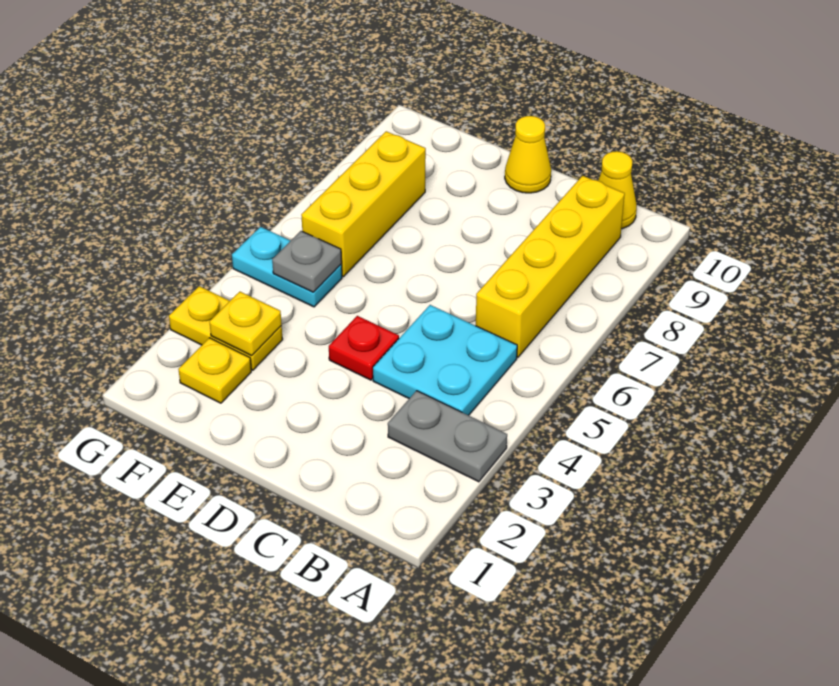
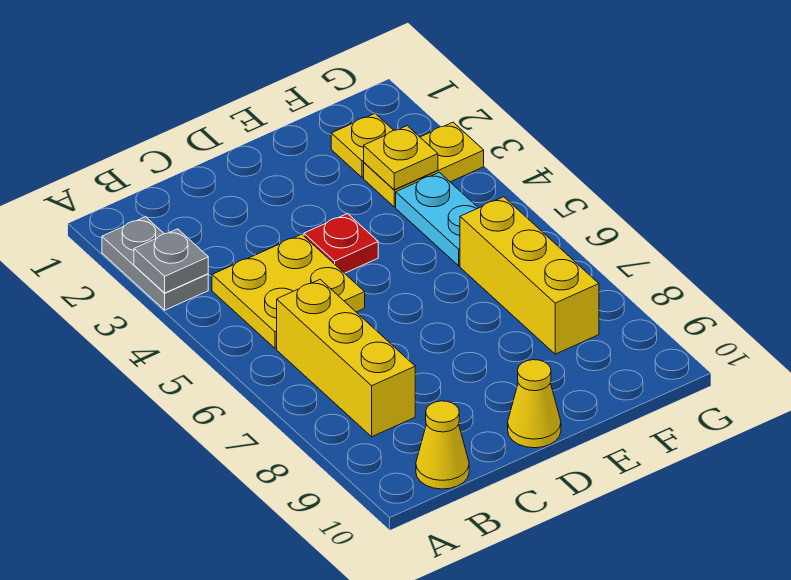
grey plate A3:B3 level 1 -> grey plate A2:A3 level 1
cyan plate B4:C5 level 1 -> yellow plate B4:C5 level 1
yellow brick B6:B9 level 1 -> yellow brick B6:B8 level 1
cyan plate F5:G5 level 1 -> cyan plate F4:F5 level 1
grey plate F5 level 2 -> grey plate A3 level 2

